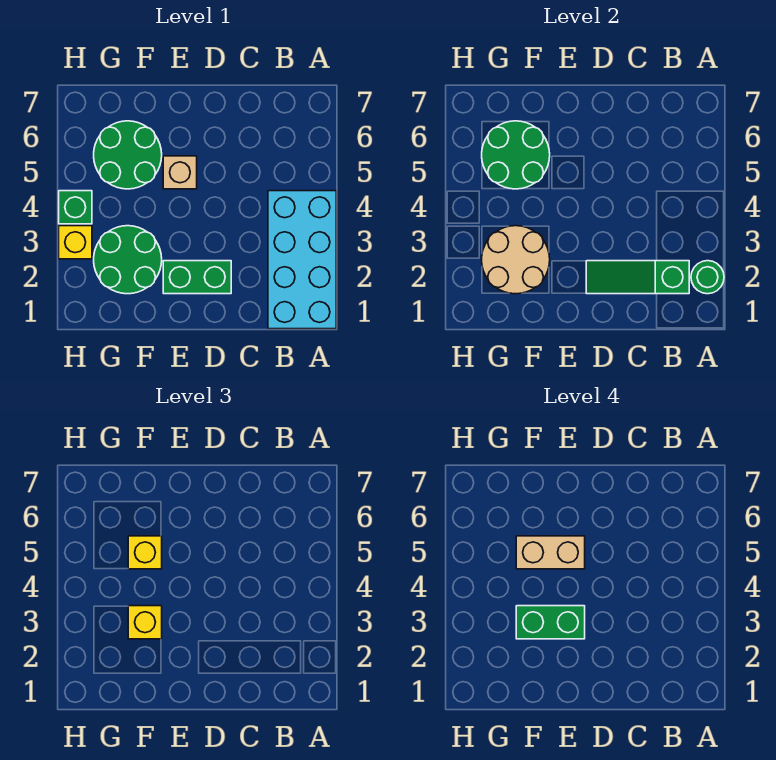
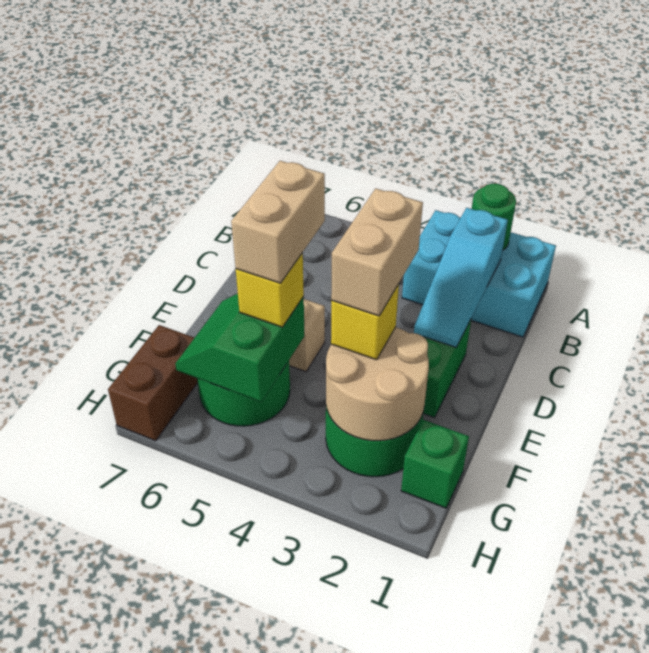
cyan brick A1:B4 level 1 -> cyan brick A1:B3 level 1
green slope B2:D2 level 2 top B -> cyan slope B2:D2 level 2 top B
green brick E3:F3 level 4 -> tan brick E3:F3 level 4
green round brick F5:G6 level 2 -> green slope F5:G6 level 2 top 5
none -> brown brick G7:H7 level 1
yellow brick H3 level 1 -> none
green brick H4 level 1 -> green brick G1 level 1

